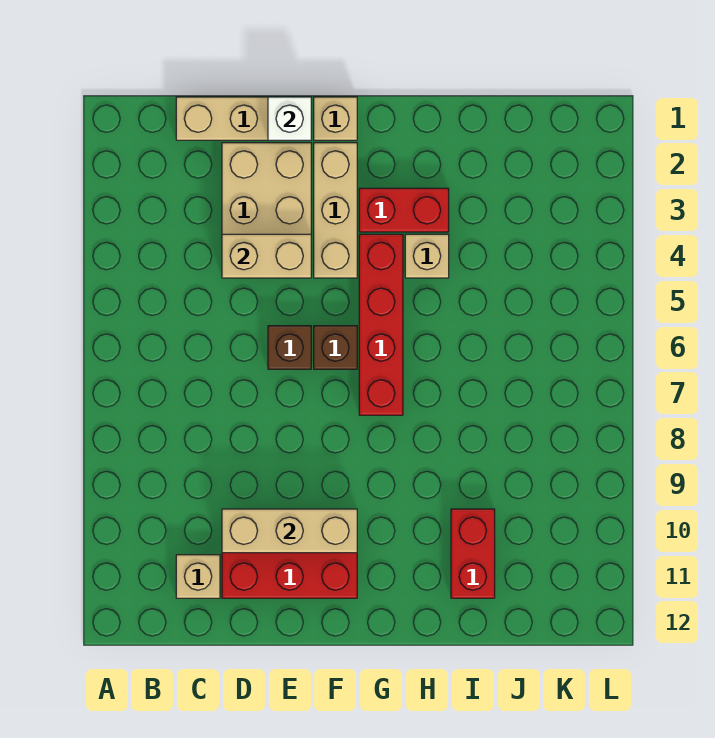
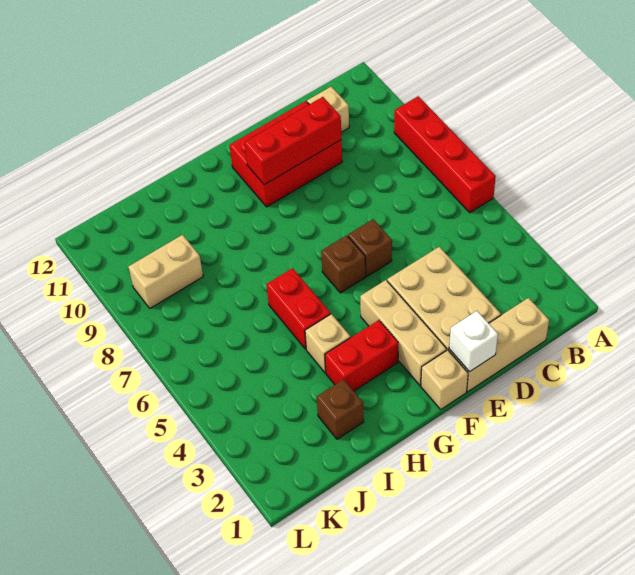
tan brick D4:E4 level 2 -> tan brick J9:K9 level 1
tan brick D10:F10 level 2 -> red brick D10:F10 level 2
red brick G4:G7 level 1 -> red brick A6:A9 level 1
none -> brown brick I2 level 1
red brick I10:I11 level 1 -> red brick H5:H6 level 1

